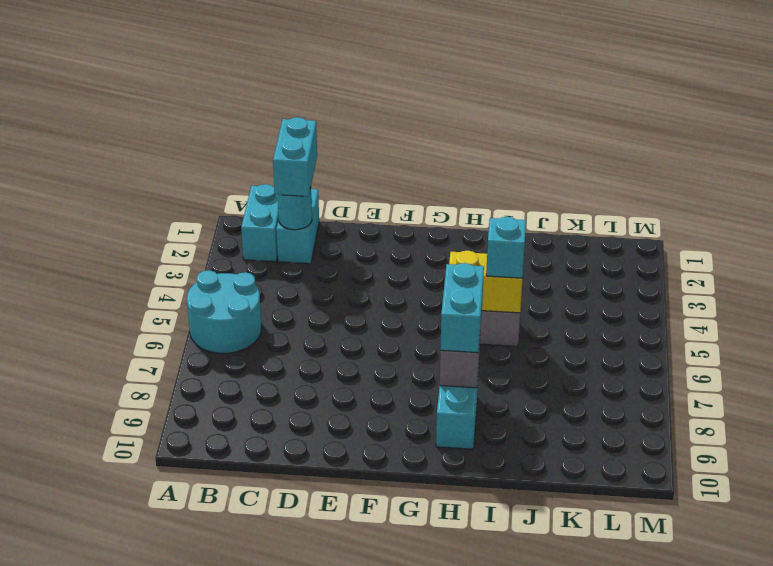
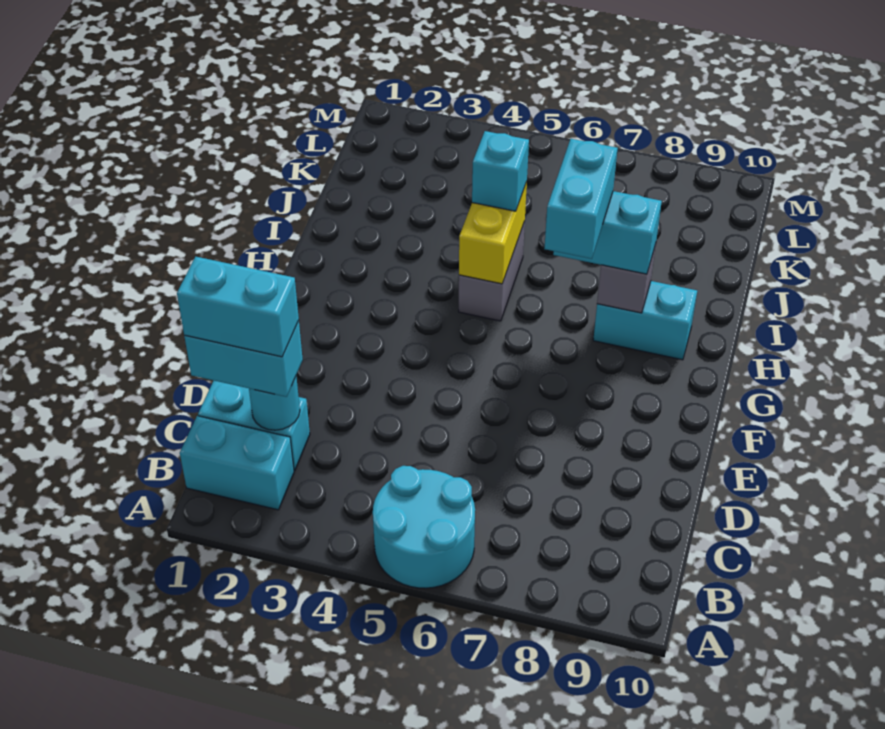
none -> cyan brick C1:C2 level 4
none -> cyan brick G7:H7 level 4

